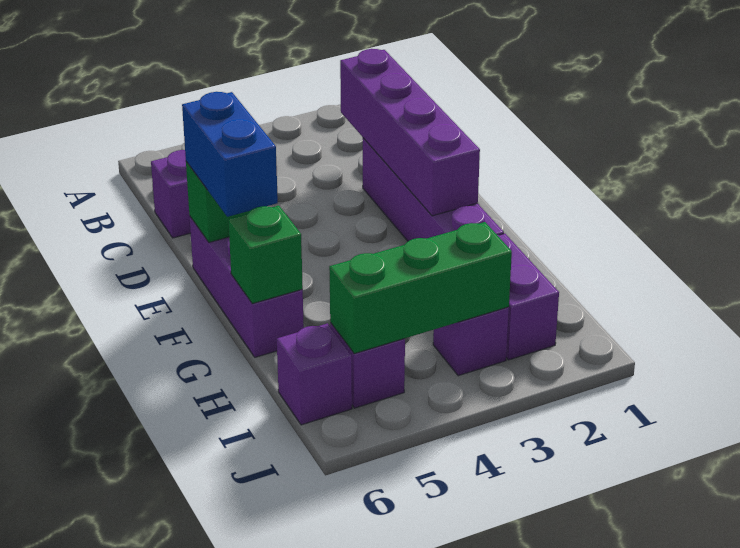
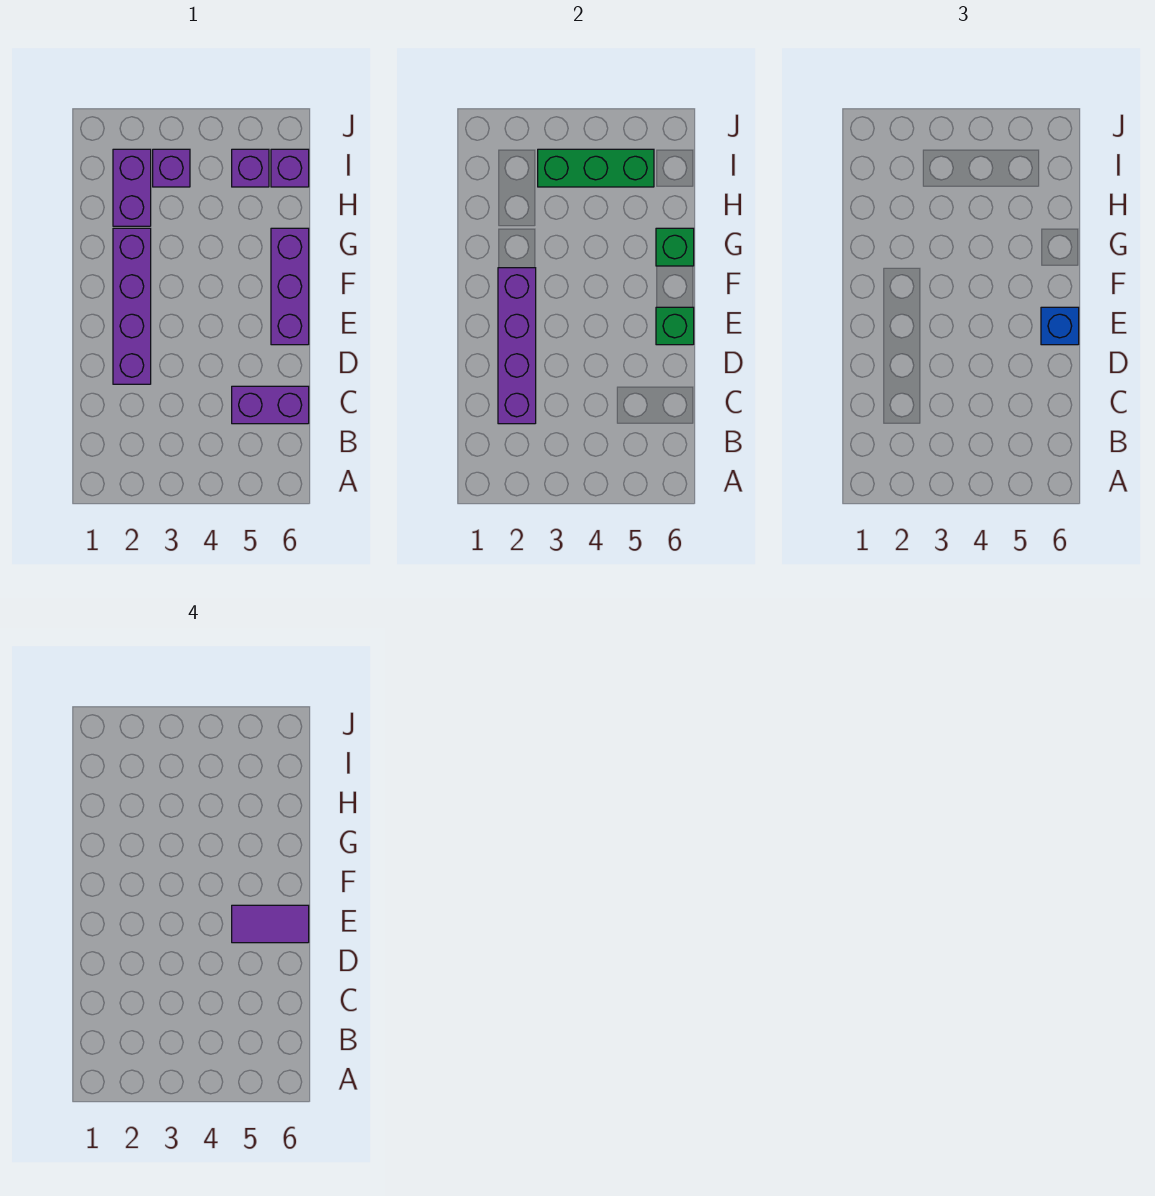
none -> purple tile E5:E6 level 4
blue brick E6:F6 level 3 -> blue brick E6 level 3

